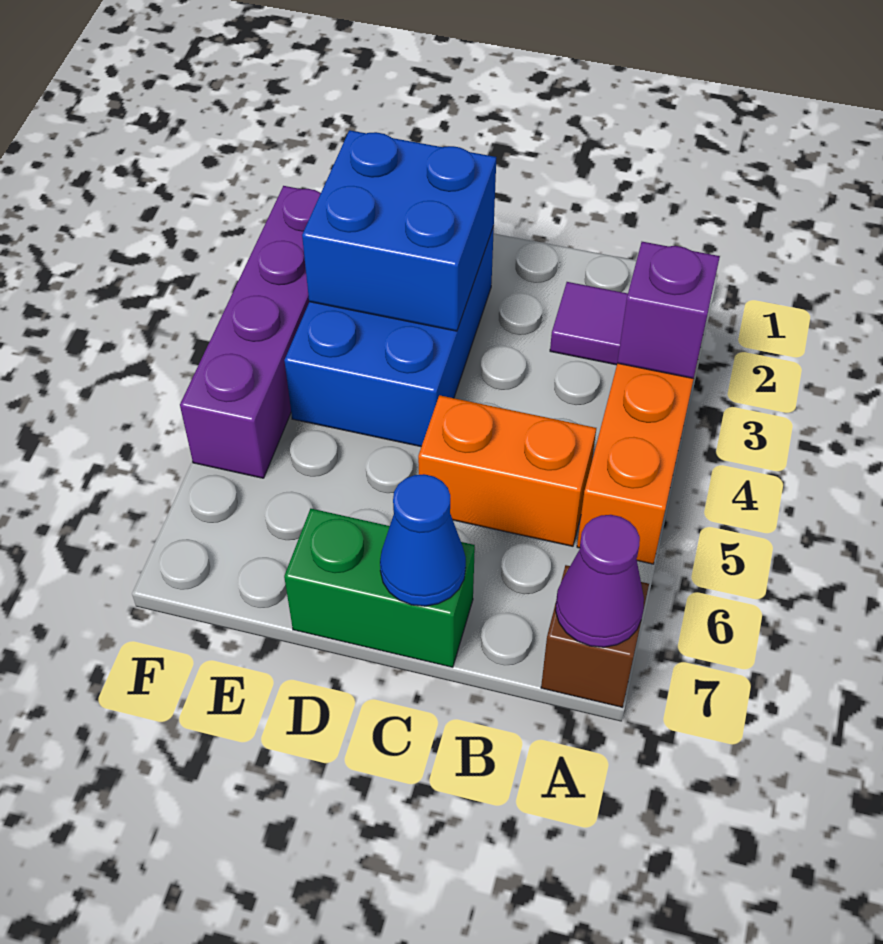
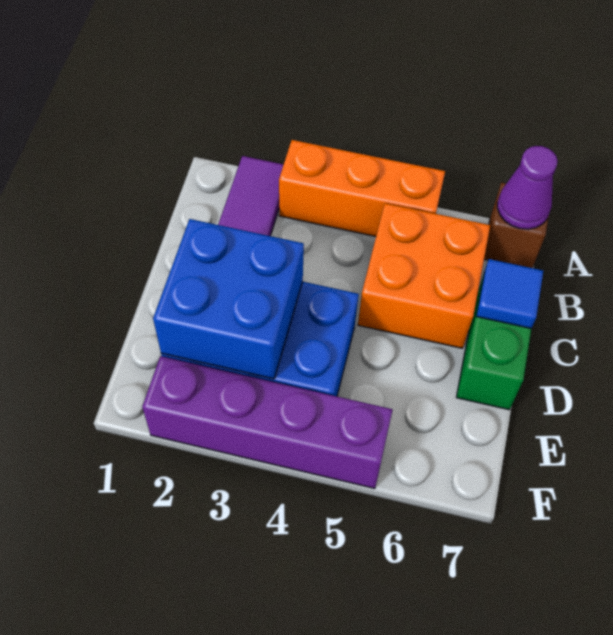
purple brick A3 level 2 -> none
orange brick B5:C5 level 1 -> orange brick B5:C6 level 1
blue cone C7 level 2 -> blue tile C7 level 2

